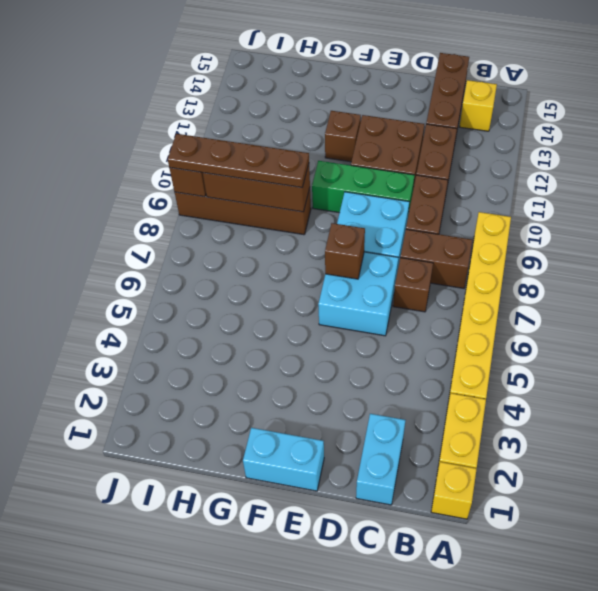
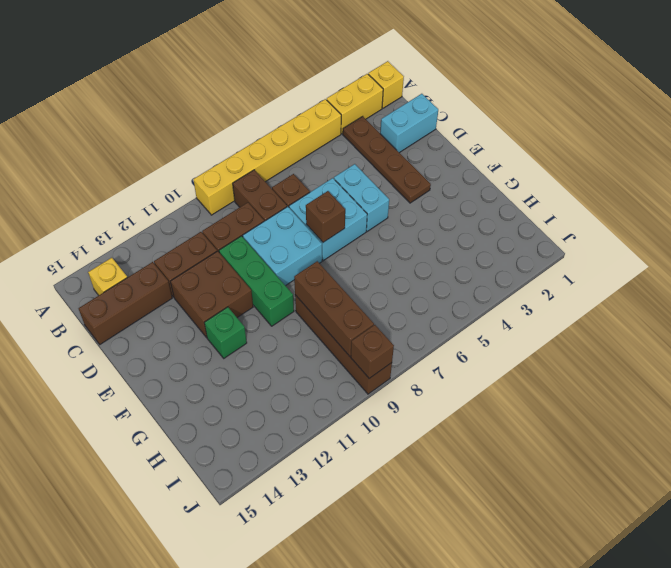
cyan brick E1:F1 level 1 -> cyan brick D5:E5 level 1
brown brick F12 level 1 -> green brick F12 level 1
brown plate G9:J9 level 3 -> brown plate B3:E3 level 1

